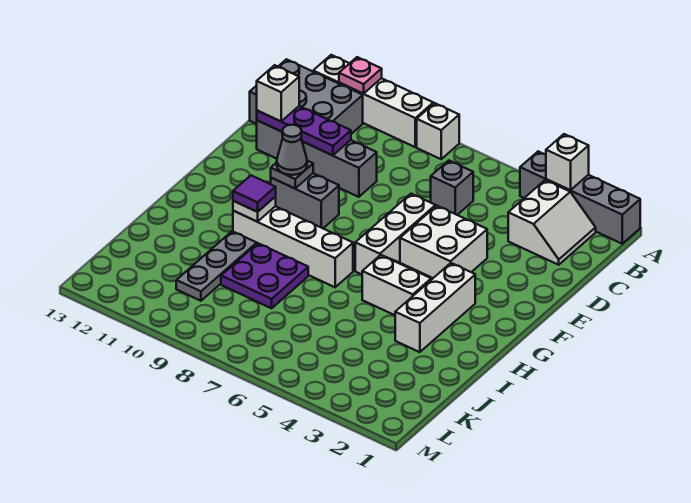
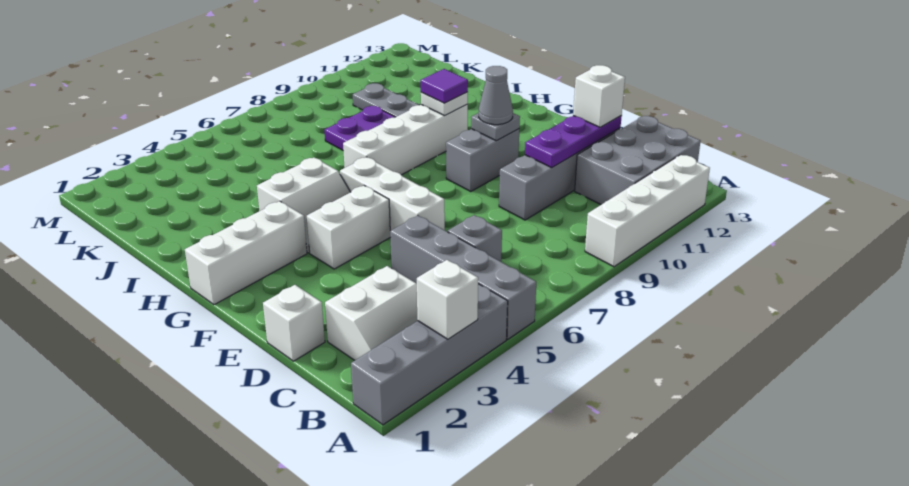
none -> grey brick A5:D5 level 1
white brick A8 level 1 -> white brick D1 level 1
pink plate A11 level 2 -> none
white slope B2:C3 level 1 top 3 -> white slope B2:C3 level 1 top C
white brick E4:F5 level 1 -> white brick F4:F5 level 1
white brick G3:I3 level 1 -> white brick G1:G3 level 1

